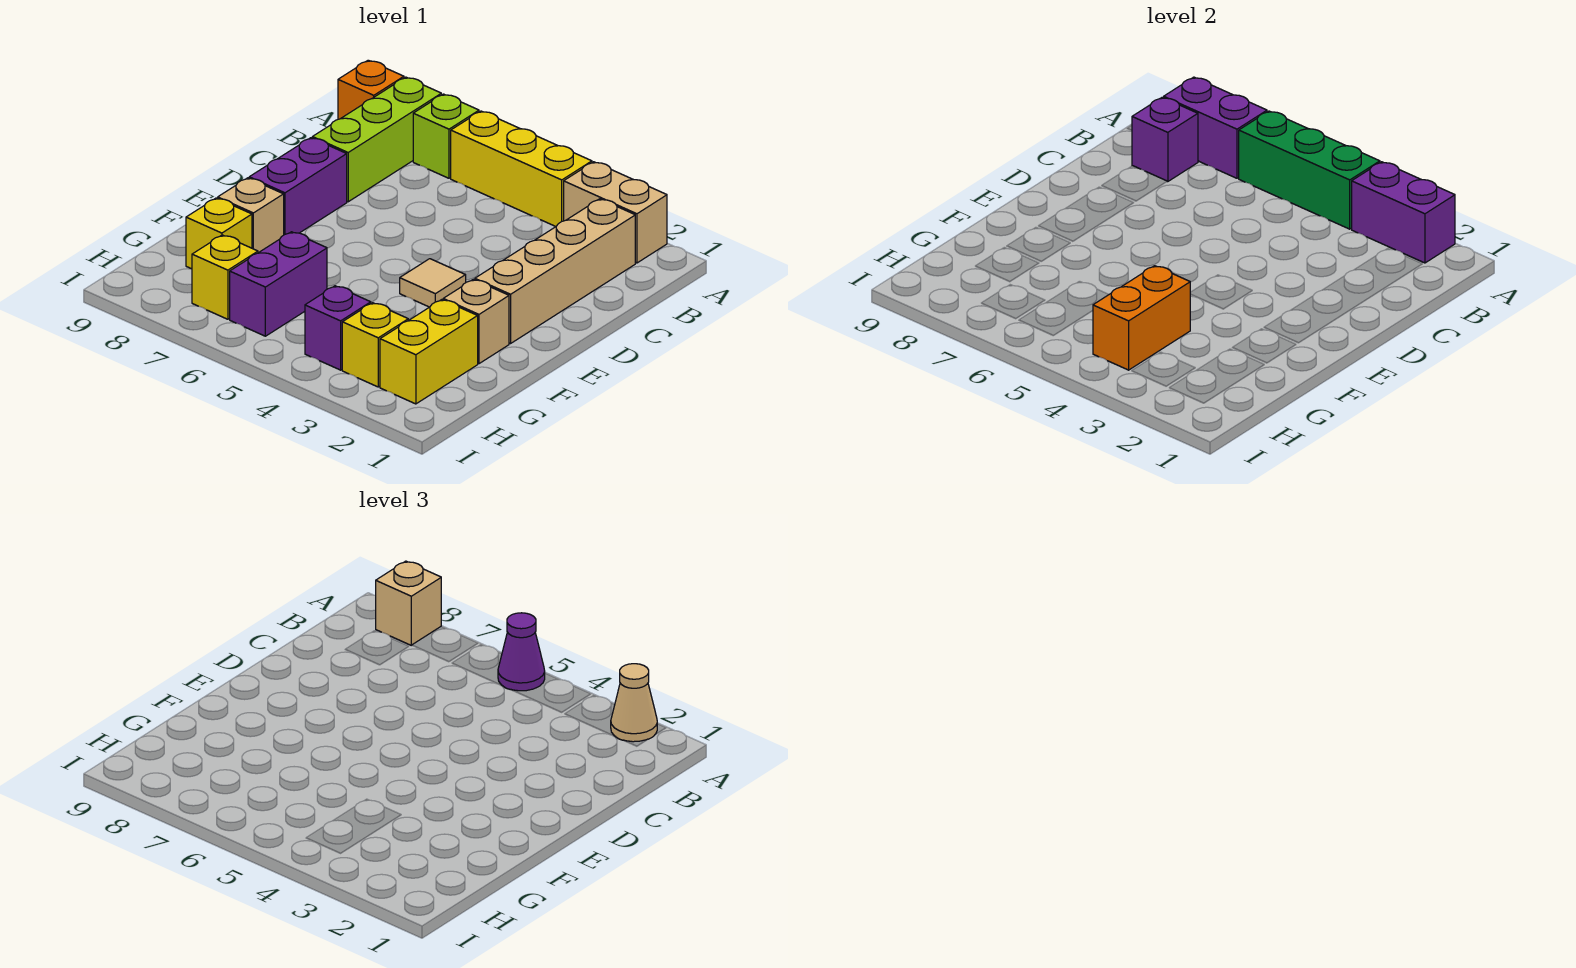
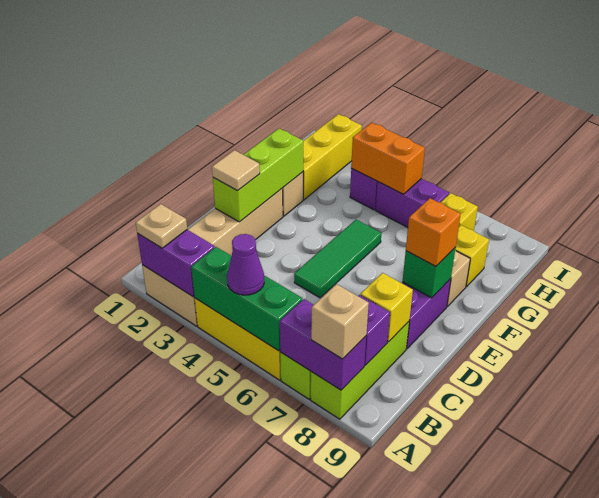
tan cone A2 level 3 -> tan plate A2 level 3
orange brick A9 level 1 -> orange brick E8 level 3
none -> lime brick D2:F2 level 2
none -> green tile D5:F5 level 1
tan tile E4 level 1 -> tan tile D2 level 3
none -> green brick E8 level 2
yellow brick G2:H2 level 1 -> yellow brick G2:I2 level 1
orange brick G4:H4 level 2 -> orange brick H4:H5 level 2
purple brick G6:H6 level 1 -> purple brick H5:H6 level 1
yellow brick H3 level 1 -> yellow brick C8 level 2

